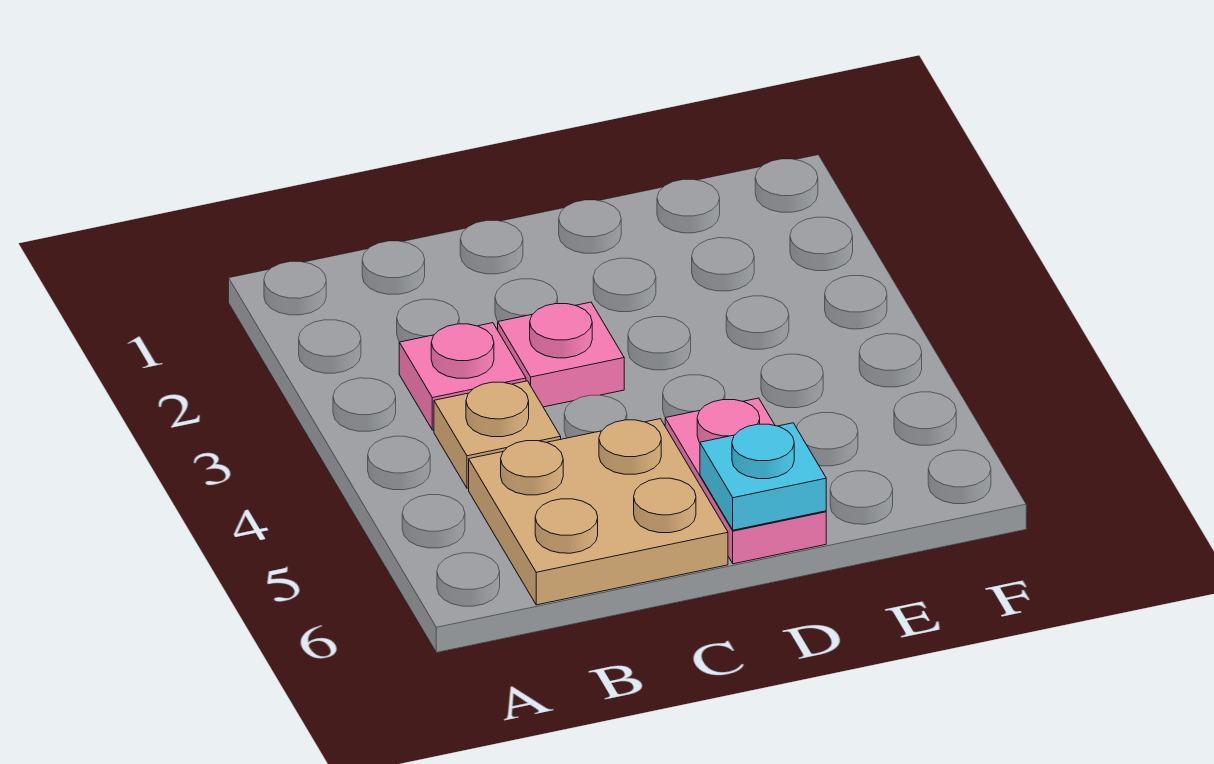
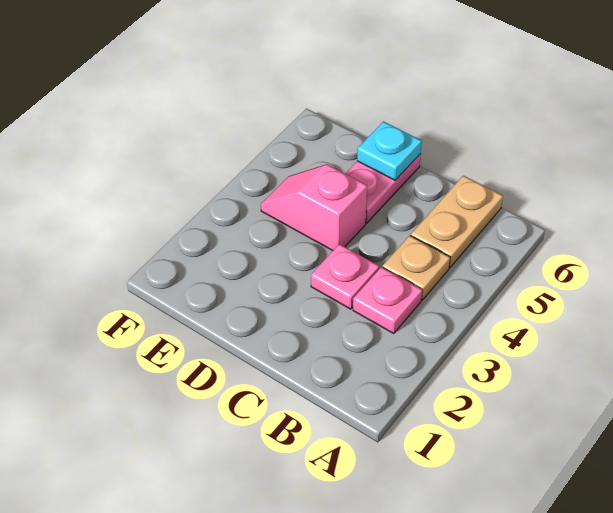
tan plate B5:C6 level 1 -> tan plate B5:B6 level 1
none -> pink slope D4:E4 level 1 top D

